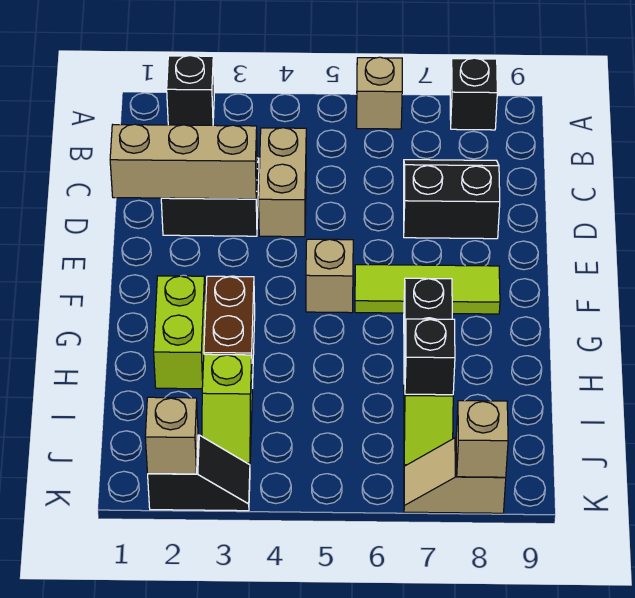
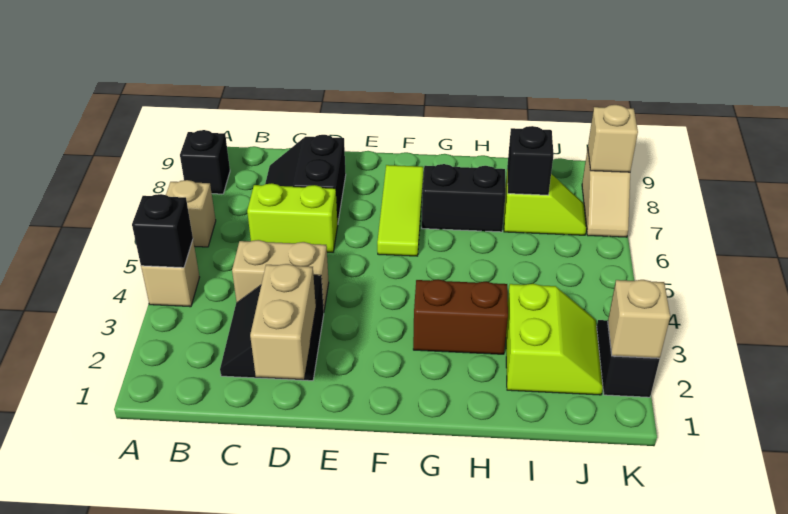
black brick A2 level 1 -> black brick A4 level 2
tan brick D1:D3 level 2 -> tan brick D1:D2 level 2
tan brick F5 level 1 -> tan brick A4 level 1
lime brick G2:H2 level 1 -> lime brick C6:D6 level 1
lime slope I3:J3 level 1 top I -> lime slope I2:J3 level 1 top I

